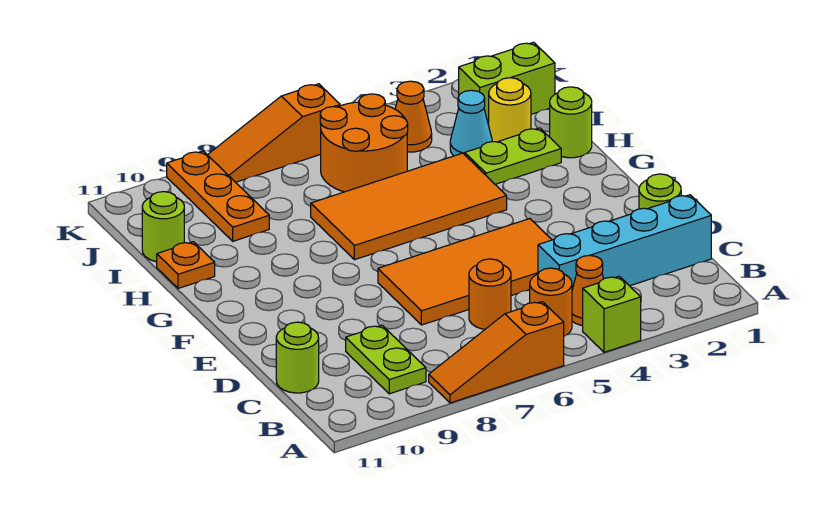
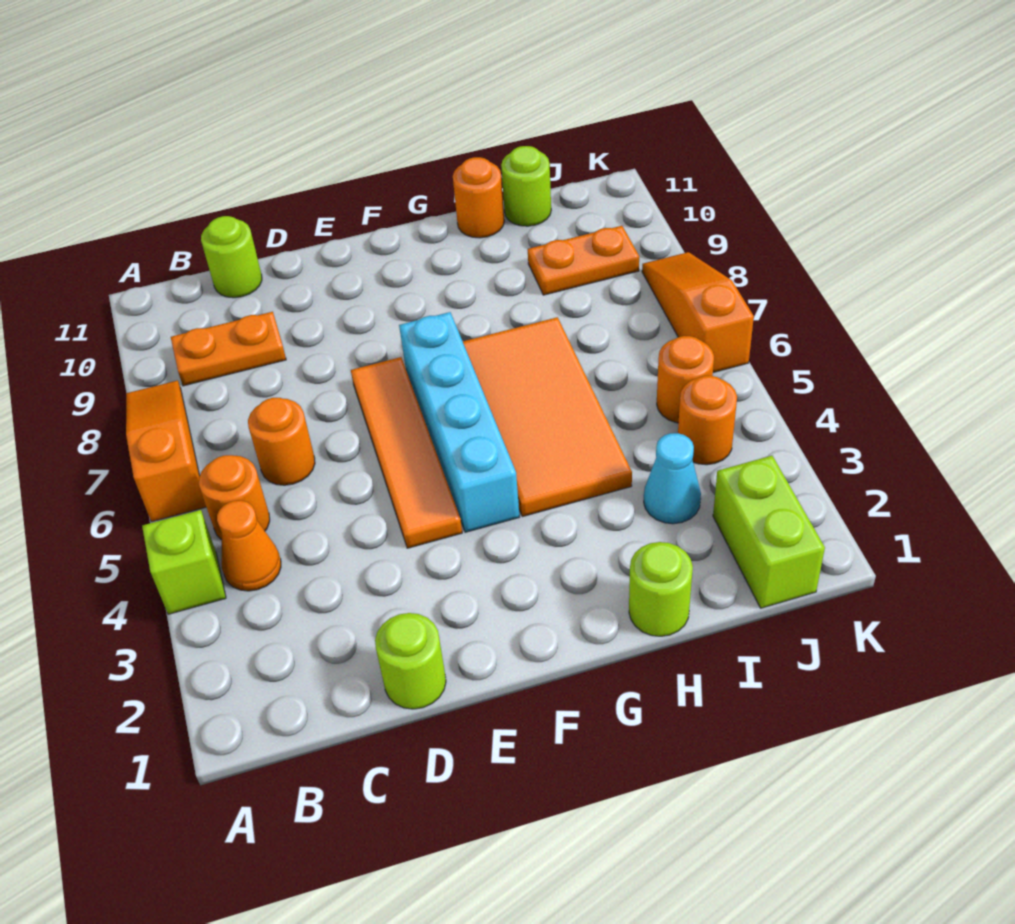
lime plate B9:C9 level 1 -> orange plate B9:C9 level 1
cyan brick C1:C4 level 1 -> cyan brick F4:F7 level 1
orange tile D4:E7 level 1 -> orange tile E4:E7 level 1
lime plate H2:H3 level 1 -> none
orange plate H11 level 1 -> orange round brick H11 level 1
yellow round brick I2 level 1 -> none
orange round brick I5:J6 level 1 -> orange round brick J5 level 1
orange plate I9:K9 level 1 -> orange plate I9:J9 level 1
orange cone J4 level 1 -> orange round brick J4 level 1

